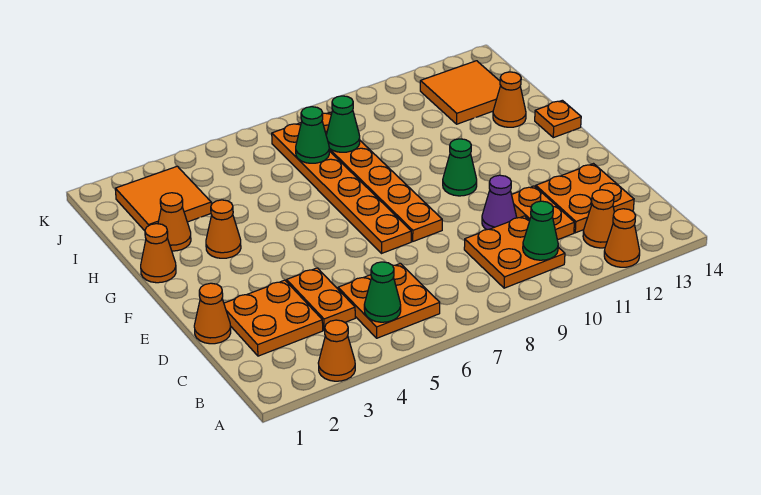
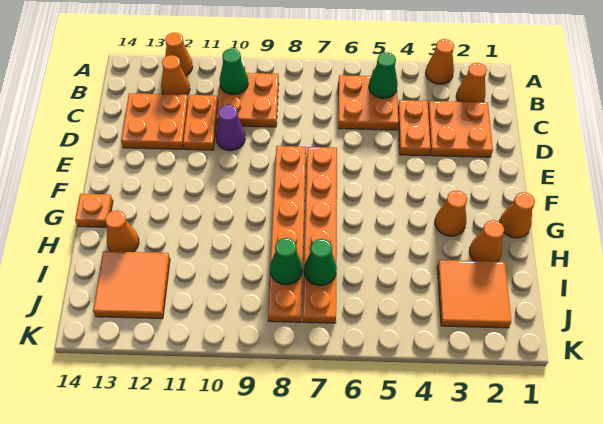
orange cone D1 level 1 -> orange cone B2 level 1
green cone F10 level 1 -> none

